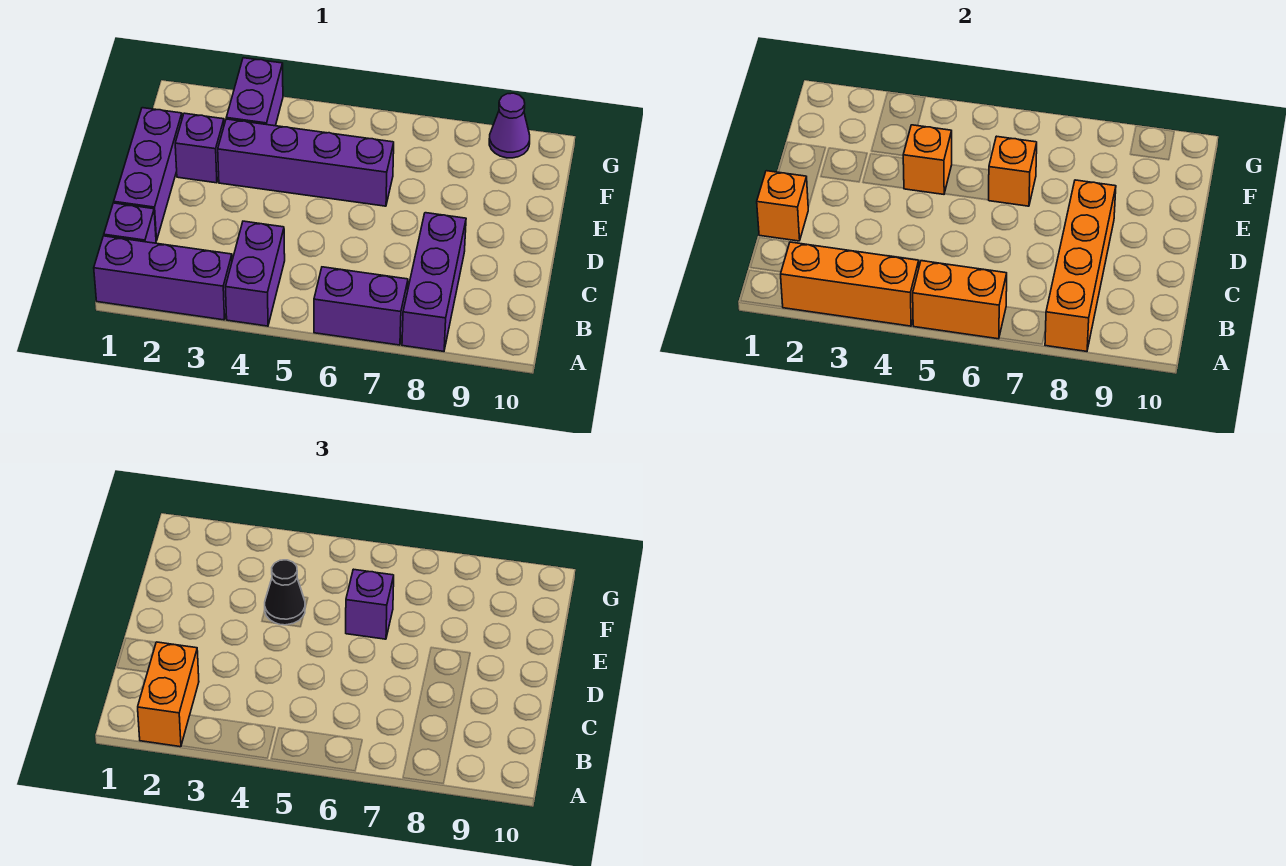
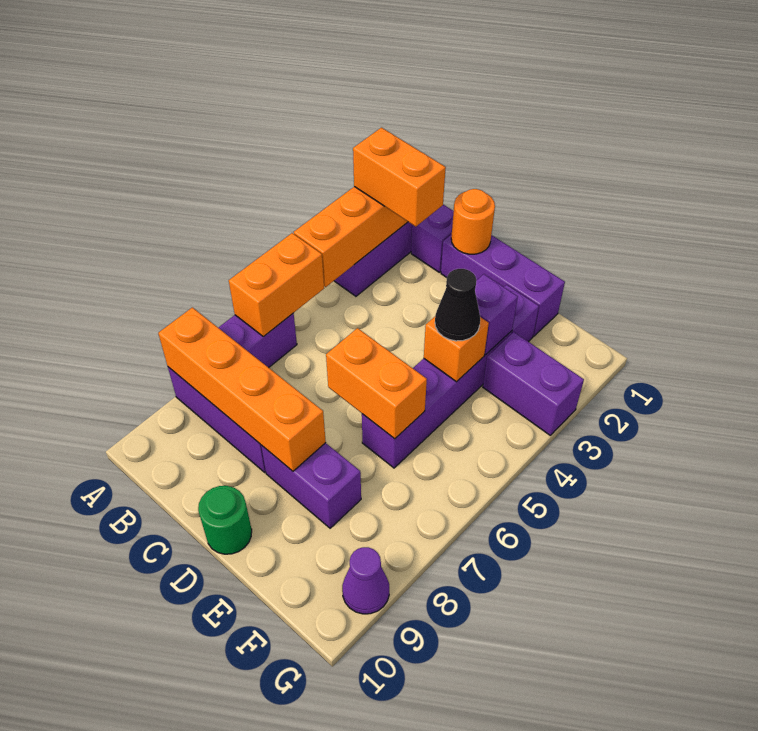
purple brick A4:B4 level 1 -> purple brick D8:E8 level 1
orange brick C1 level 2 -> orange round brick C1 level 2
none -> green round brick D10 level 1
orange brick E6 level 2 -> orange brick D6:E6 level 2
purple brick E6 level 3 -> purple brick E3 level 2

